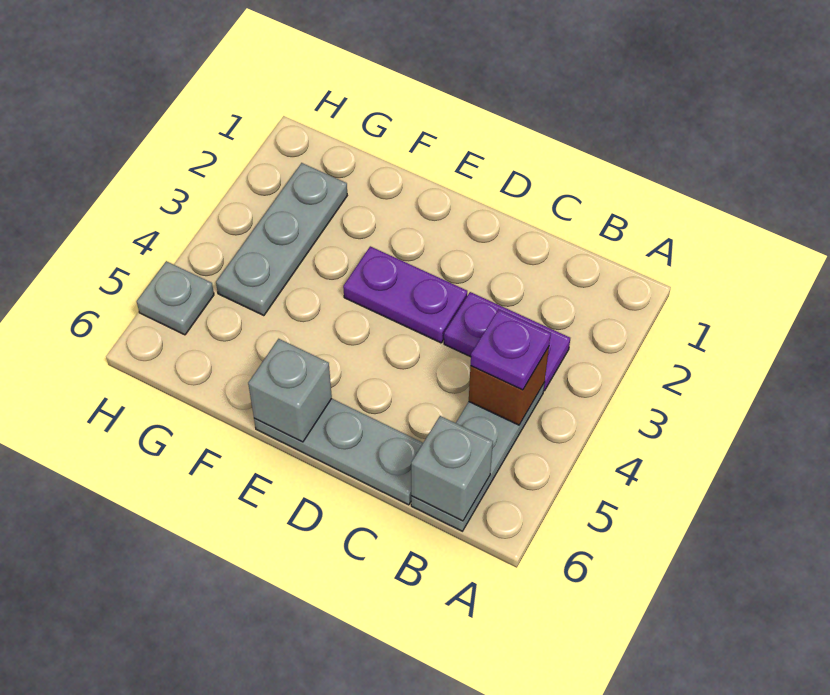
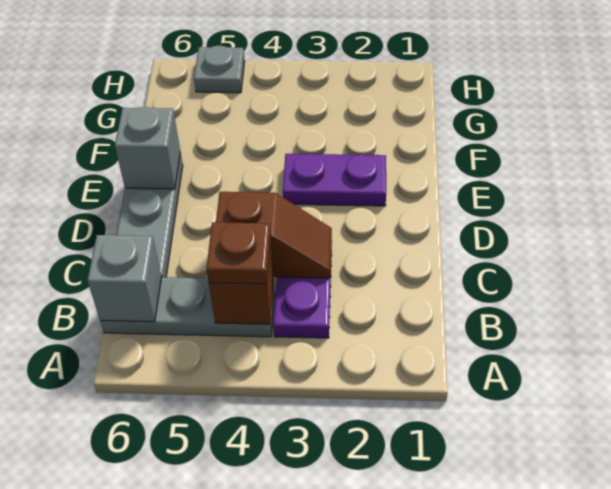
purple plate B4 level 3 -> brown plate B4 level 3
none -> brown slope C3:C4 level 2 top 4
purple plate D3:E3 level 1 -> purple plate E2:E3 level 1
grey plate G2:G4 level 1 -> none

